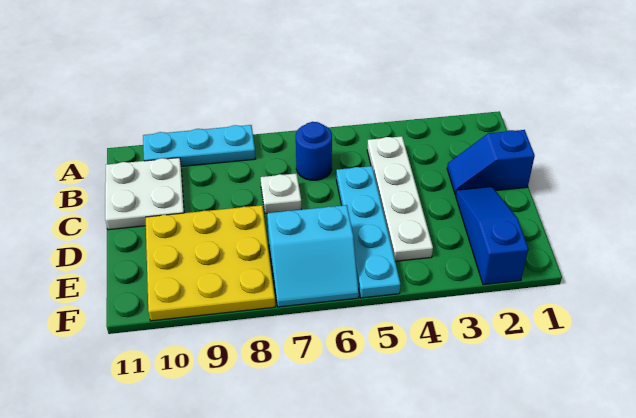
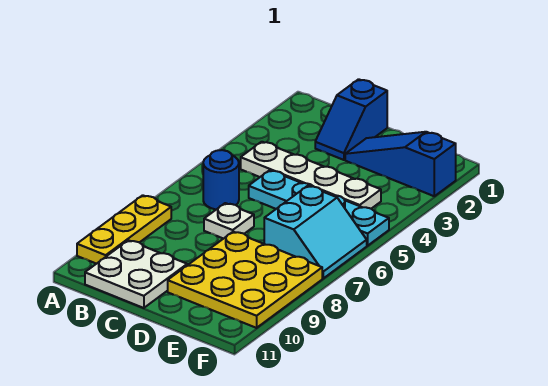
cyan plate A8:A10 level 1 -> yellow plate A8:A10 level 1

